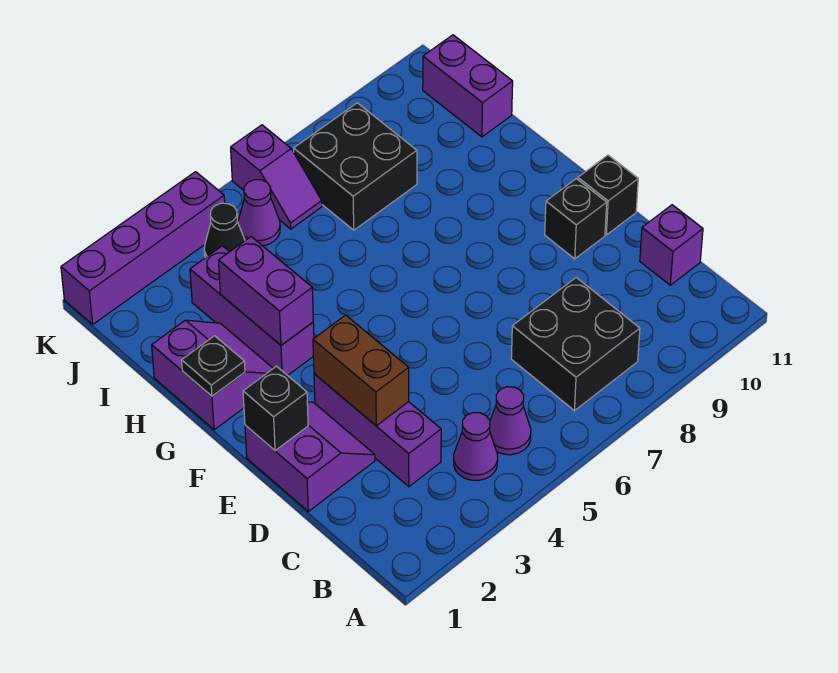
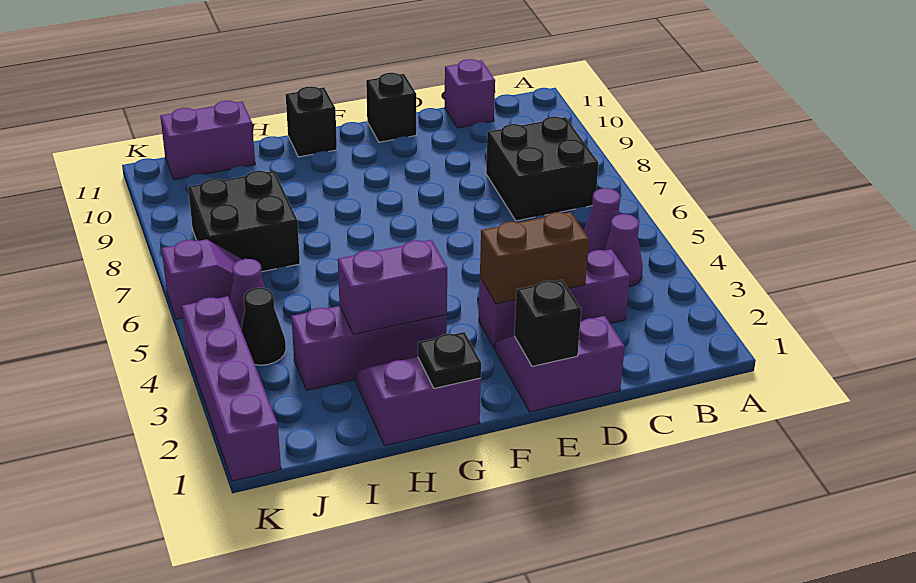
black brick E10 level 1 -> black brick G11 level 1

